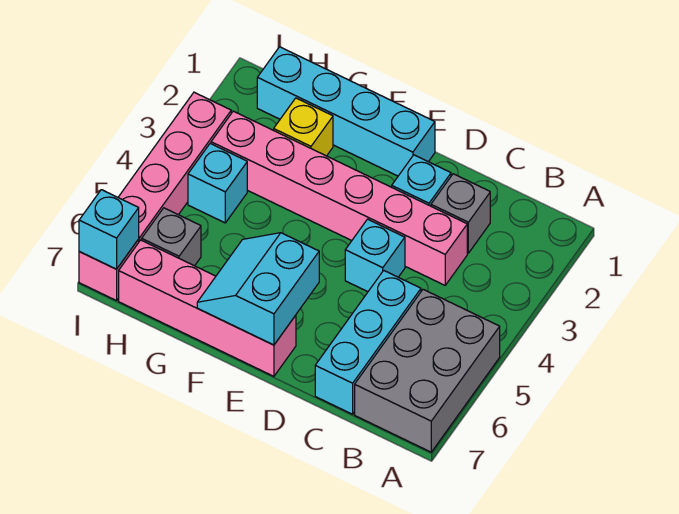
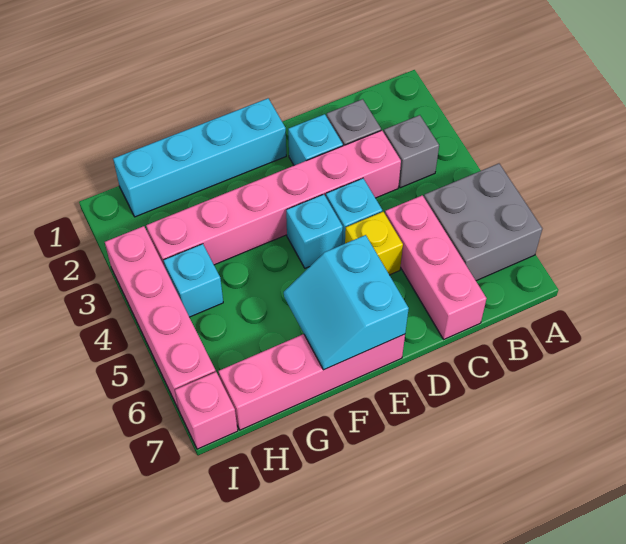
grey brick A5:B7 level 1 -> grey brick A5:B6 level 1
cyan brick C5:C7 level 1 -> pink brick C5:C7 level 1
yellow brick G2 level 1 -> yellow brick D5 level 1
grey brick H6 level 1 -> grey brick B3 level 1
cyan brick I7 level 2 -> cyan brick E4 level 1

